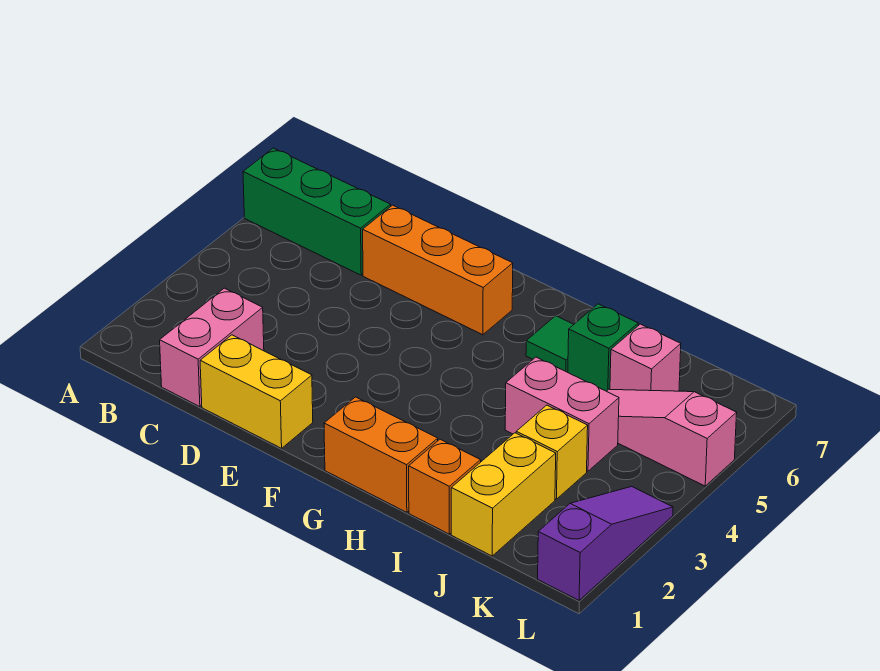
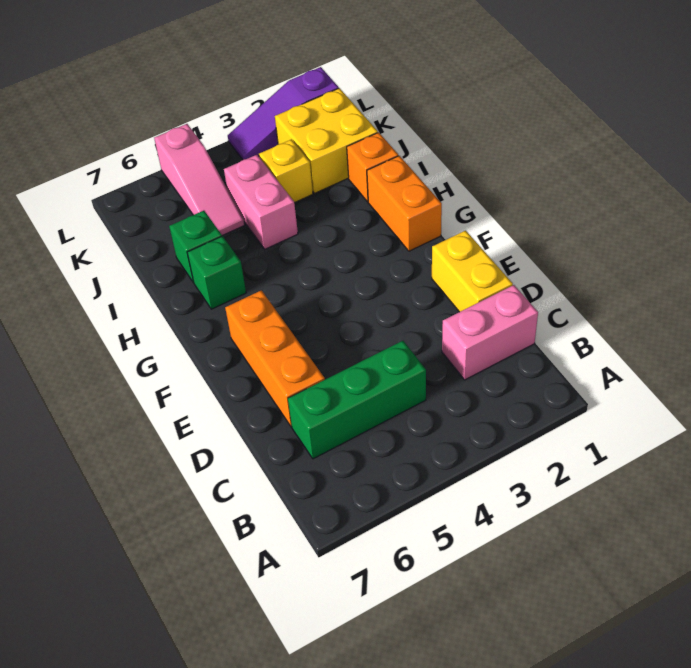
green brick A6:C6 level 1 -> green brick C4:C6 level 1
green tile H6 level 1 -> green brick H6 level 1
yellow brick J1:J2 level 1 -> yellow brick J1:K2 level 1
pink brick J6 level 1 -> none

